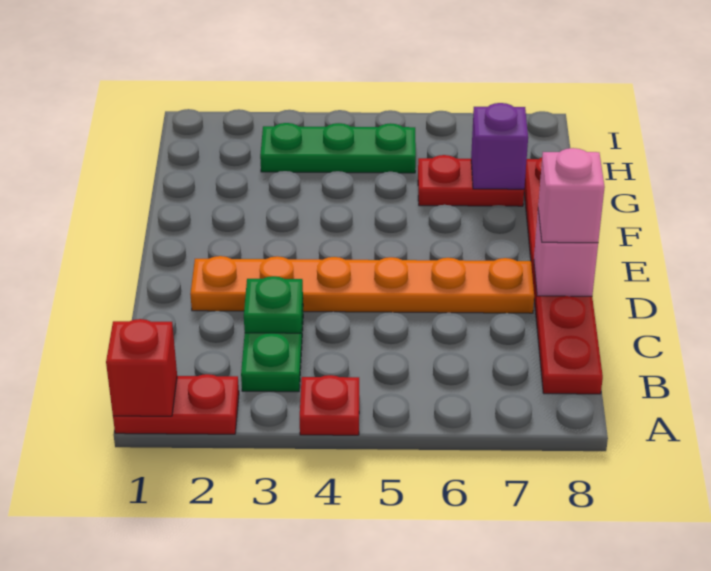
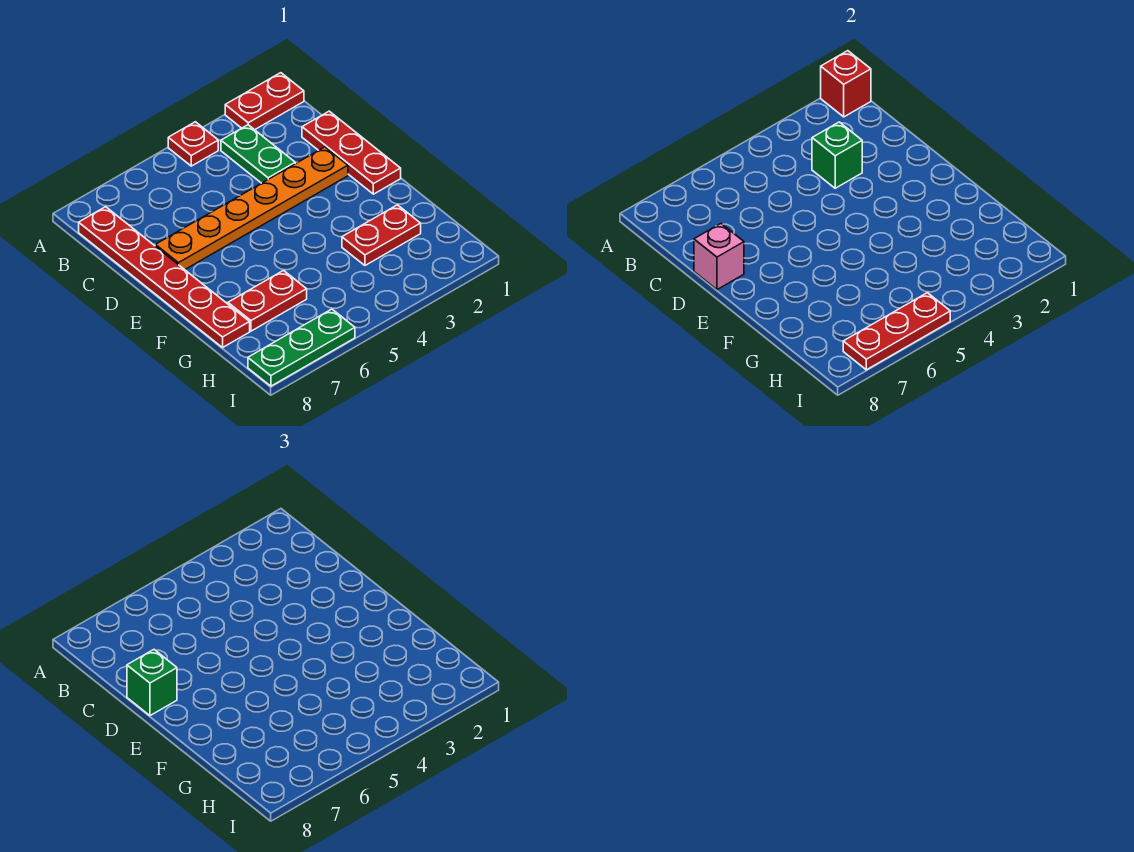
none -> red plate C1:E1 level 1
green plate C3 level 2 -> green brick C3 level 2
pink brick D8 level 3 -> green brick D8 level 3
none -> red plate G2:G3 level 1
purple brick G7 level 2 -> none
green plate H3:H5 level 1 -> green plate I6:I8 level 1
none -> red plate I5:I7 level 2

